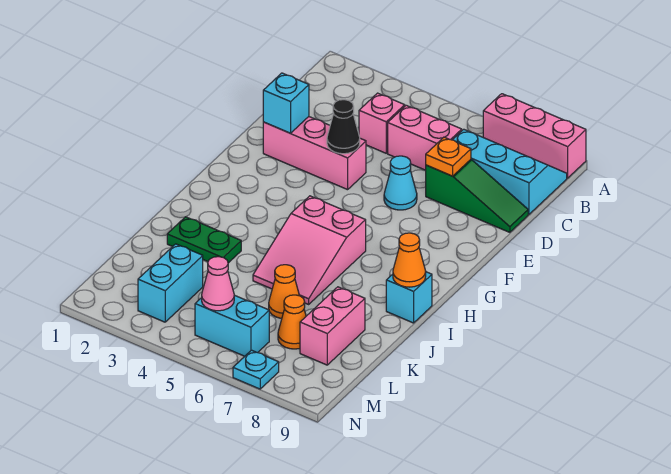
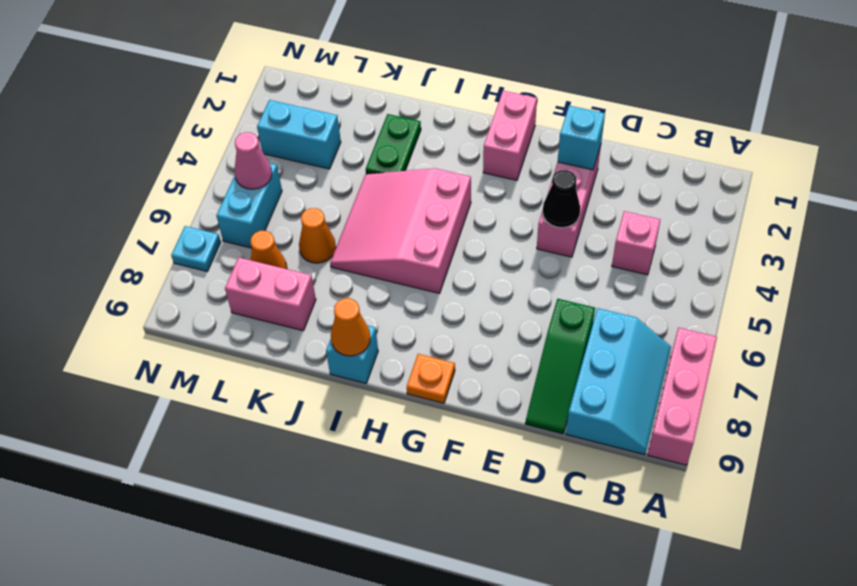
pink brick C5:C6 level 1 -> pink brick G1:G2 level 1
orange plate D7 level 2 -> orange plate G9 level 1
cyan cone E6 level 1 -> none
pink slope H5:J6 level 1 top H -> pink slope H4:J6 level 1 top H

